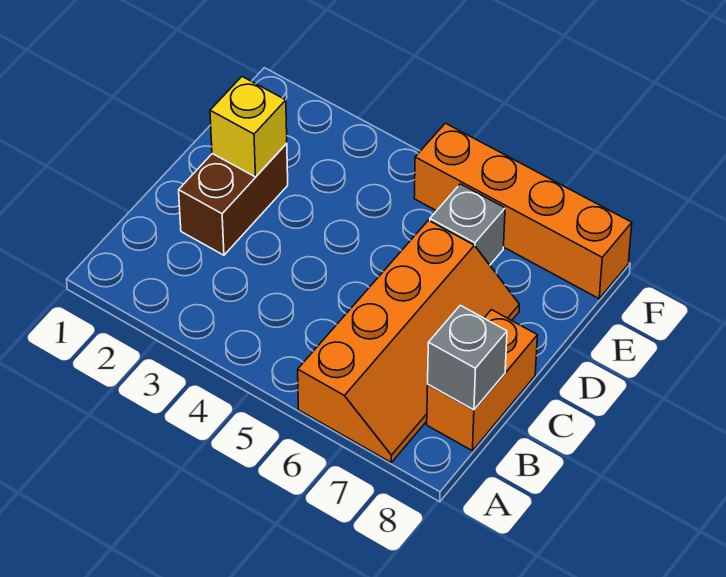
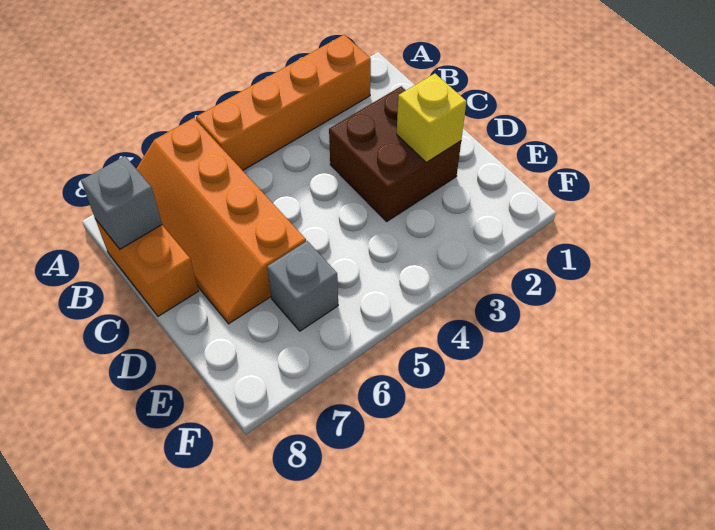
brown brick C2:D2 level 1 -> brown brick C2:D3 level 1
orange brick F5:F8 level 1 -> orange brick A2:A5 level 1

